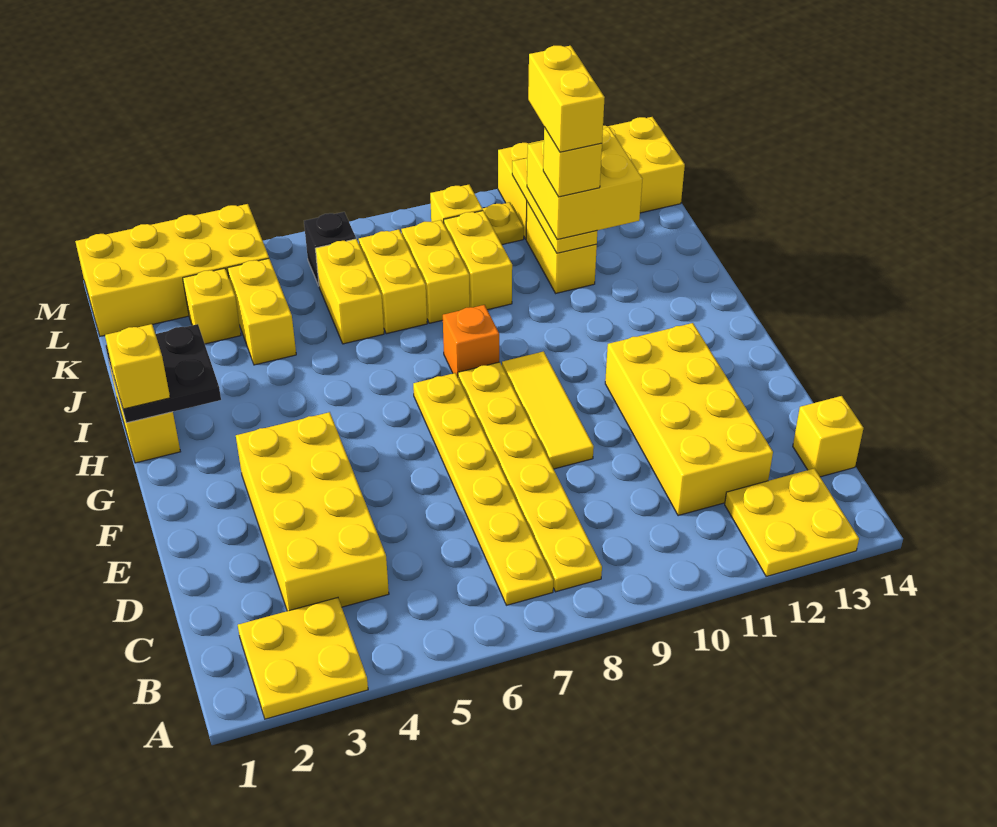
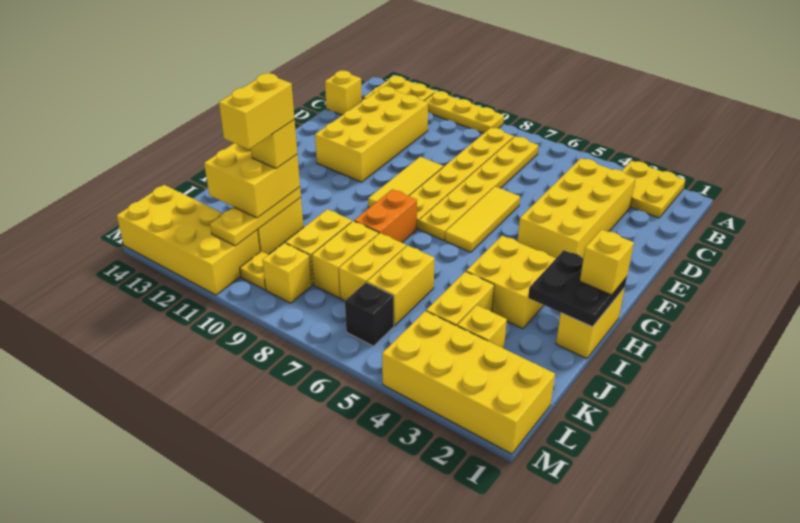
none -> yellow plate A9:A11 level 1
none -> yellow tile E6:G6 level 1
none -> yellow brick H3:I4 level 1
orange brick H8 level 1 -> orange brick H8:I8 level 1

